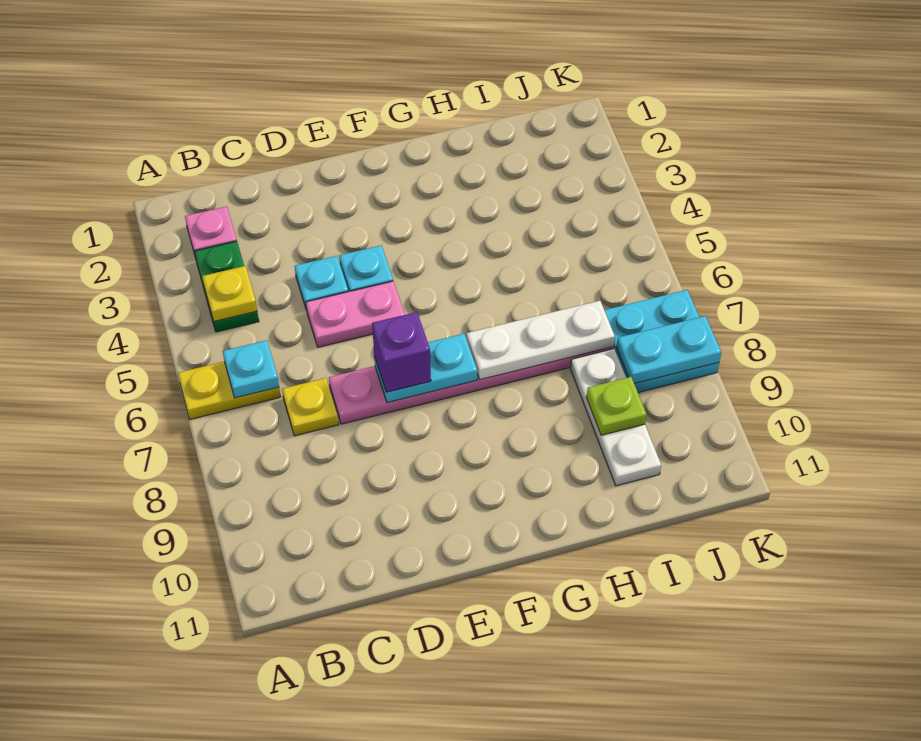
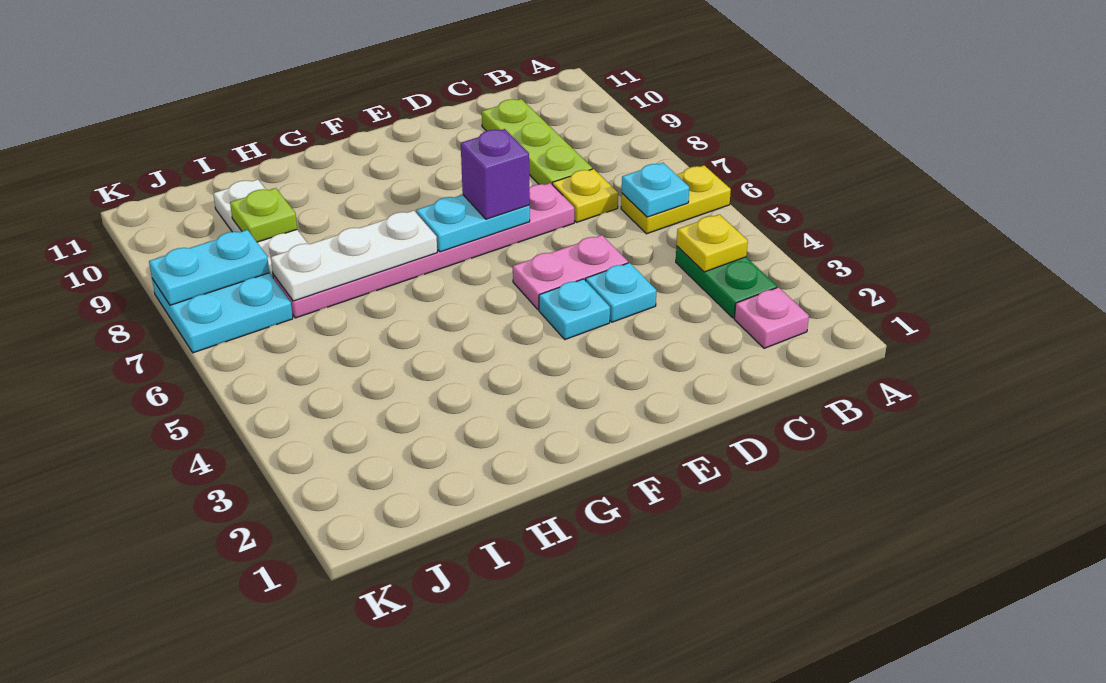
none -> lime plate C8:C10 level 1

